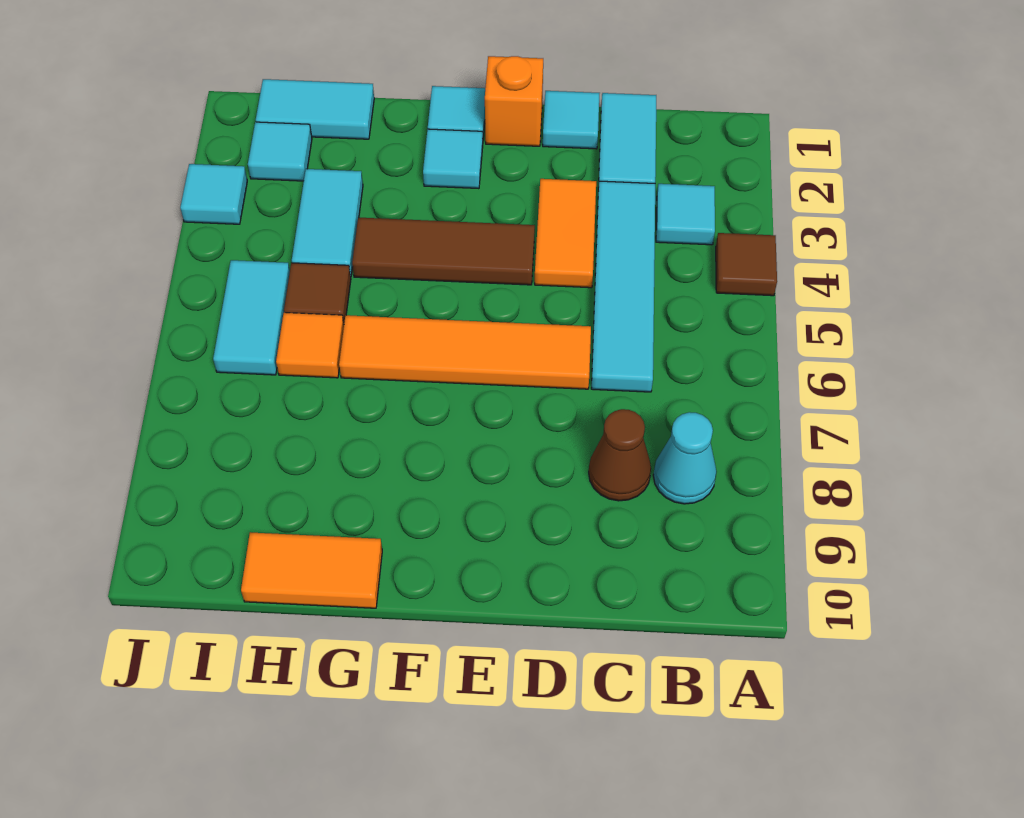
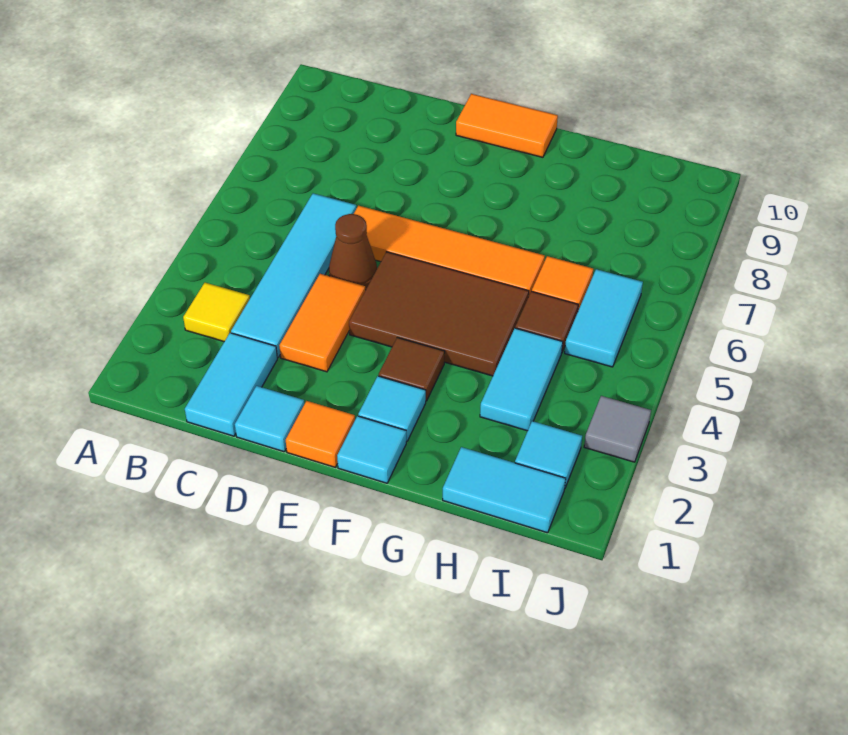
brown tile A4 level 1 -> brown tile F3 level 1
cyan tile B3 level 1 -> yellow tile B3 level 1
cyan cone B8 level 1 -> none
brown cone C8 level 1 -> brown cone D5 level 1
orange brick E1 level 1 -> orange tile E1 level 1
brown tile E4:G4 level 1 -> brown tile E4:G5 level 1
orange tile G10:H10 level 1 -> orange tile E10:F10 level 1
cyan tile J3 level 1 -> grey tile J3 level 1

